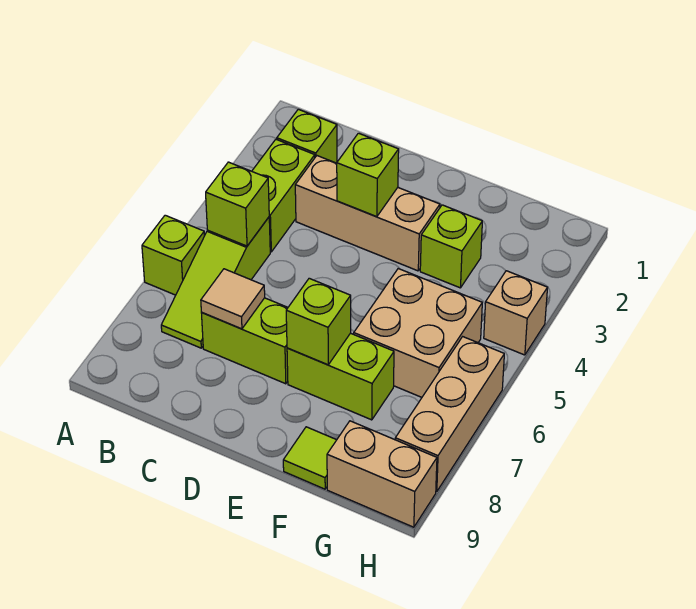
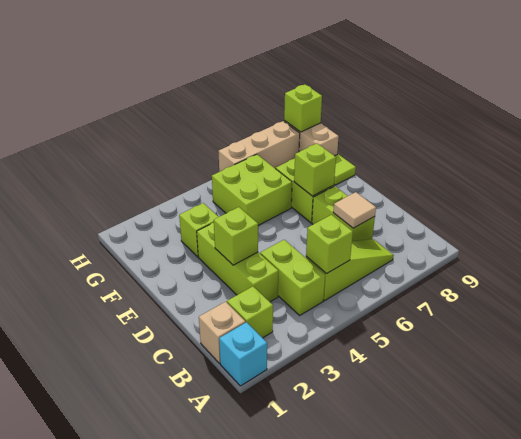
none -> cyan brick A1 level 1
lime brick A6 level 1 -> lime brick H9 level 2
lime brick B3:B4 level 1 -> lime brick B4:C4 level 1
tan brick C3:E3 level 1 -> lime brick C3:E3 level 1
tan brick F5:G6 level 1 -> lime brick F5:G6 level 1
tan brick H4 level 1 -> tan brick B1 level 1

